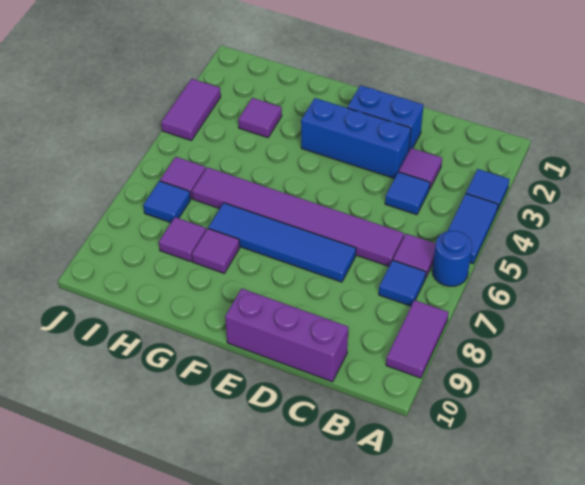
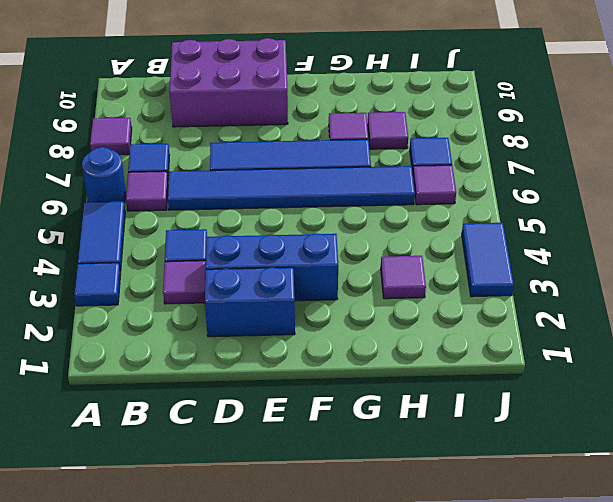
purple tile A8:A9 level 1 -> purple tile A8 level 1
purple tile C6:H6 level 1 -> blue tile C6:H6 level 1
purple brick C10:E10 level 1 -> purple brick C9:E10 level 1
purple tile J3:J4 level 1 -> blue tile J3:J4 level 1

